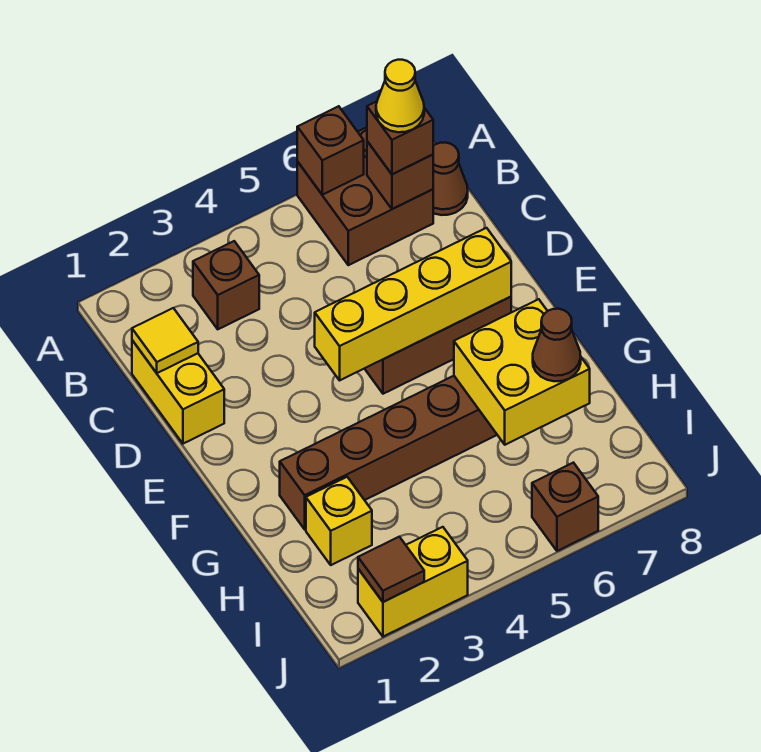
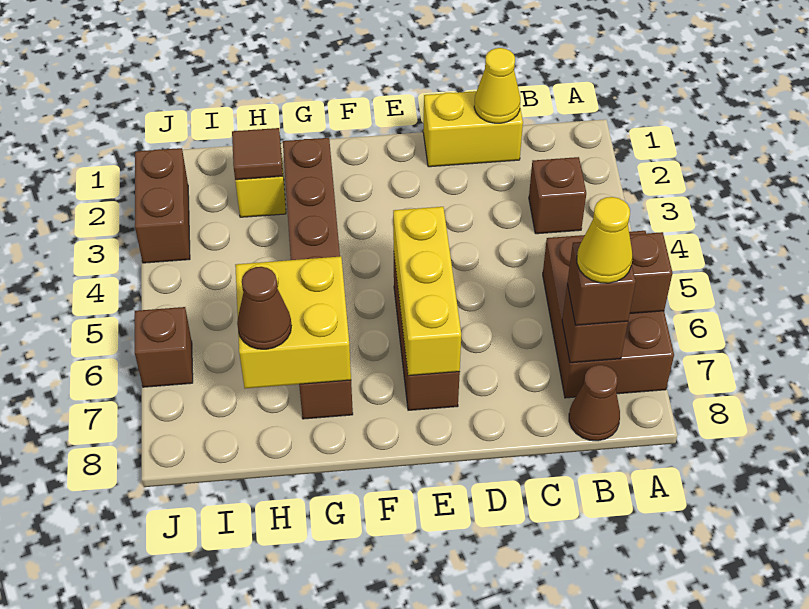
brown brick A6:B7 level 1 -> brown brick A5:B7 level 1
yellow tile C1 level 2 -> yellow cone C1 level 2
yellow brick E4:E7 level 2 -> yellow brick E5:E7 level 2
yellow brick J2:J3 level 1 -> brown brick J2:J3 level 1
brown tile J2 level 2 -> brown tile H2 level 2

